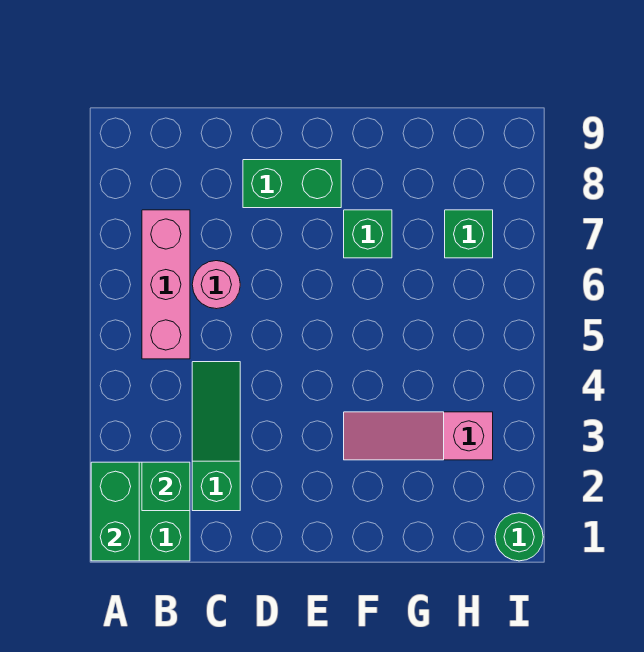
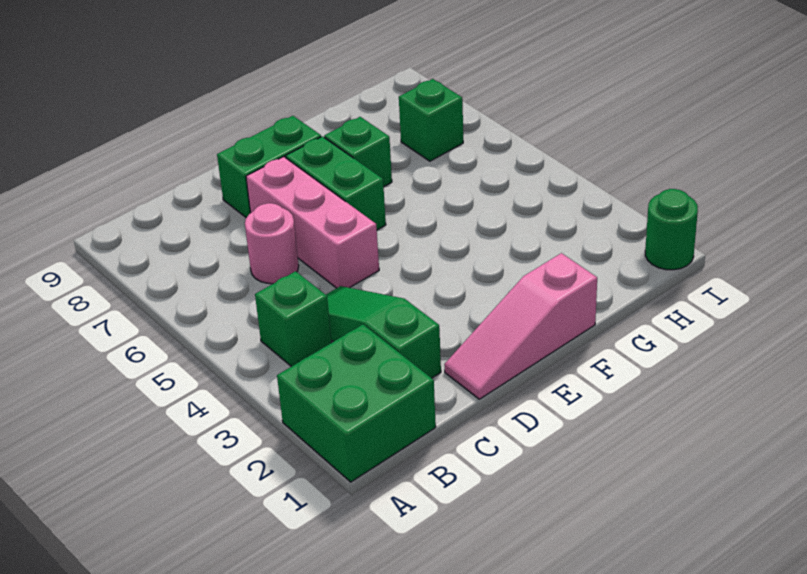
green brick A1:A2 level 2 -> green brick E6:E7 level 1
green brick B2 level 2 -> green brick B4 level 1
pink brick B5:B7 level 1 -> pink brick D5:D7 level 1
pink slope F3:H3 level 1 top H -> pink slope D1:F1 level 1 top F

